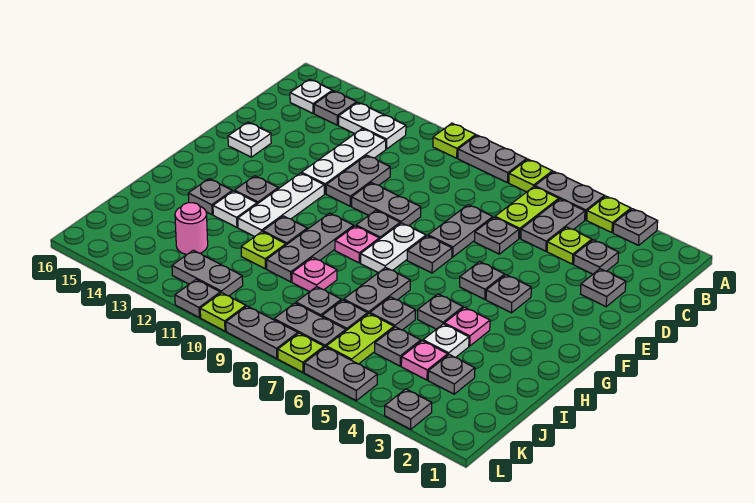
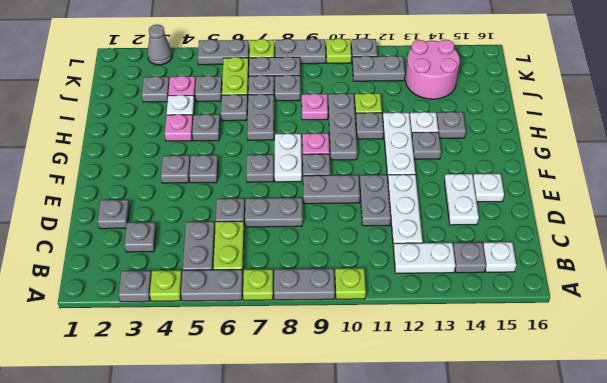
lime plate C4 level 1 -> none
grey plate D7:E7 level 1 -> grey plate D7:D8 level 1
none -> white plate D14:E14 level 1
pink round brick J13 level 1 -> pink round brick J13:K14 level 1
grey plate L3 level 1 -> grey cone L3 level 1

